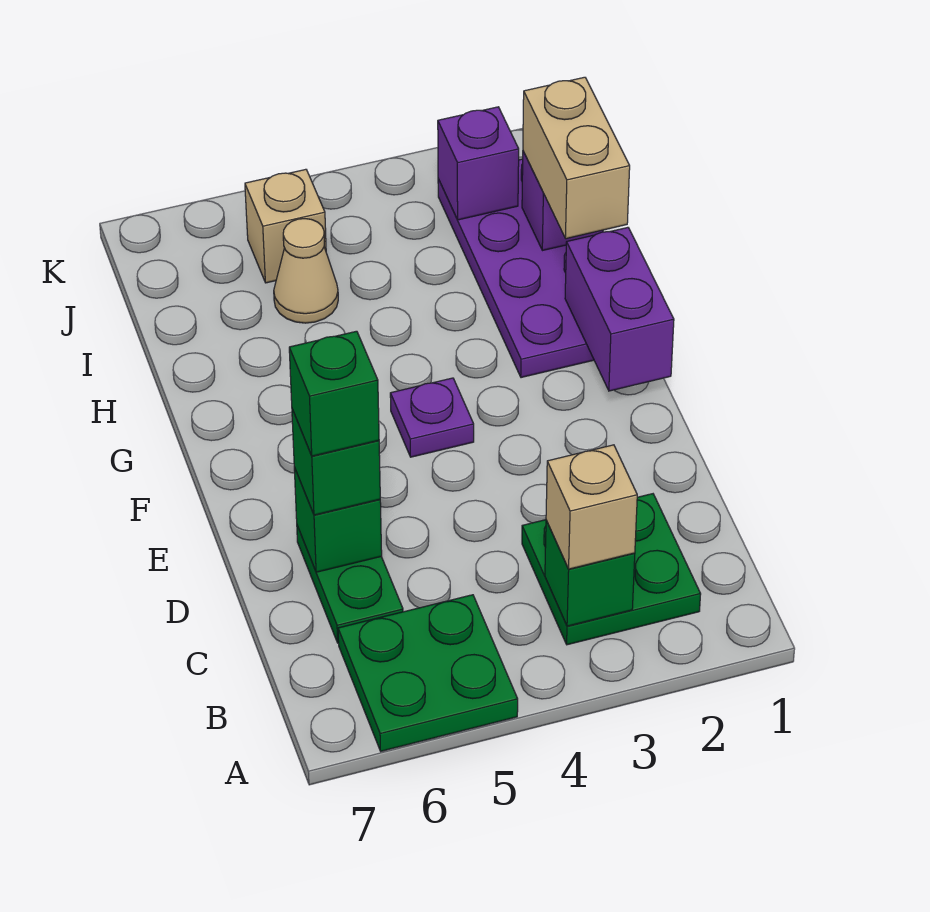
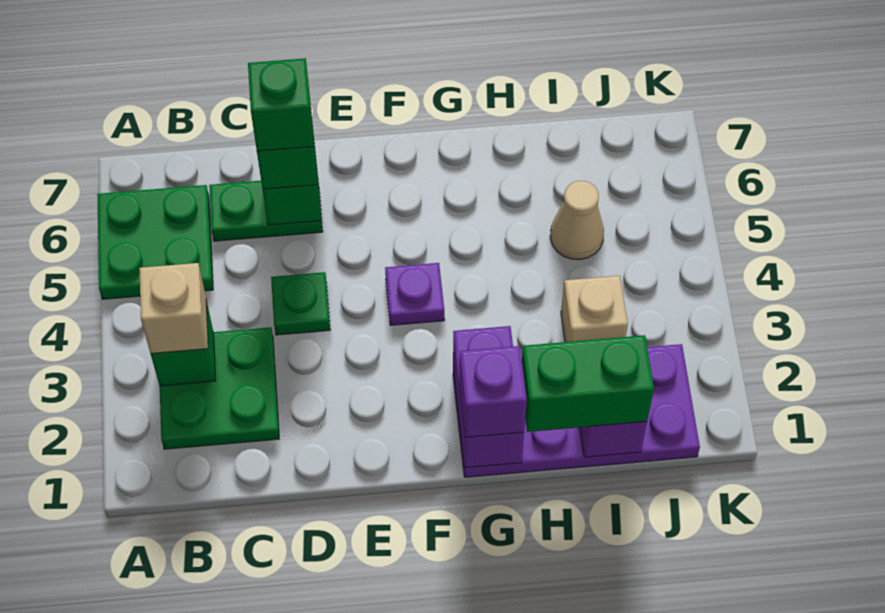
none -> green plate D4 level 1
purple brick F1:G1 level 2 -> purple brick G1:G2 level 2
tan brick H1:I1 level 3 -> green brick H1:I1 level 3
purple brick J2 level 2 -> purple brick G1 level 3
tan brick J5 level 1 -> tan brick I3 level 1

